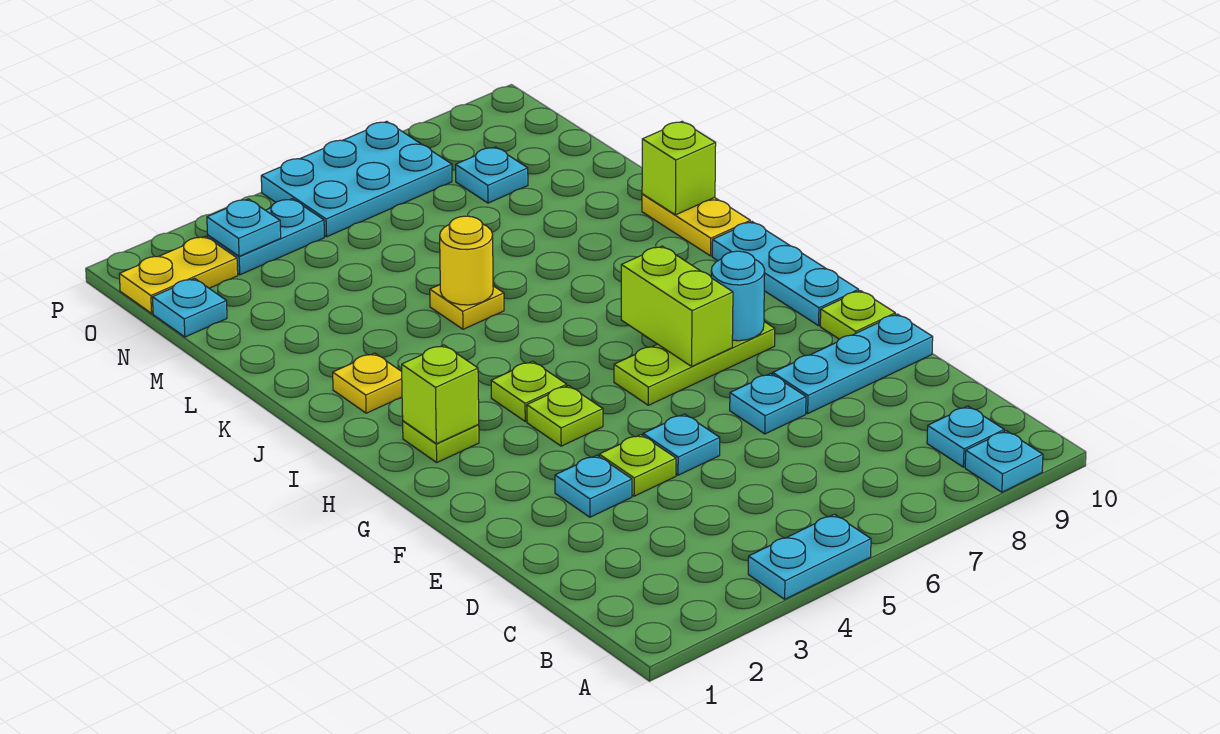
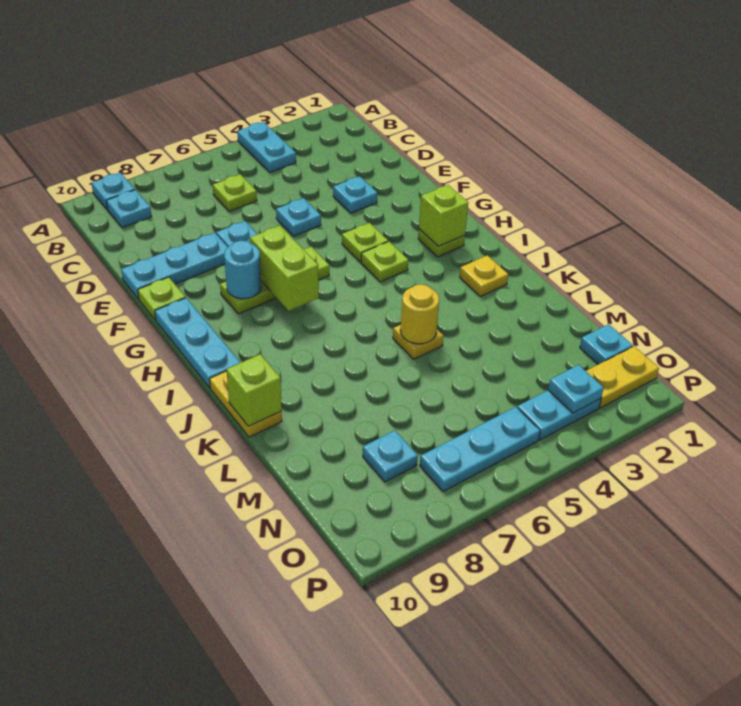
cyan plate A4:A5 level 1 -> cyan plate A4:B4 level 1
lime plate E4 level 1 -> lime plate C6 level 1
cyan plate O5:P7 level 1 -> cyan plate O5:O7 level 1

